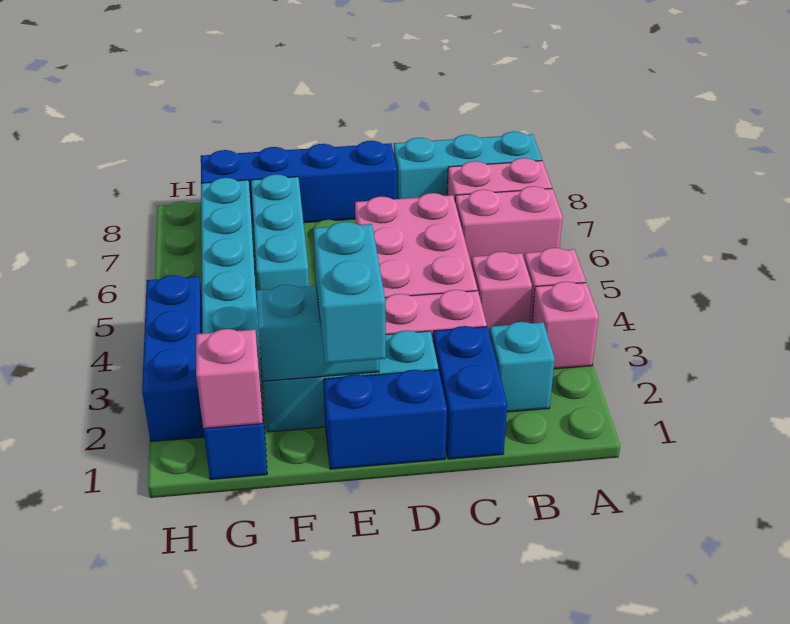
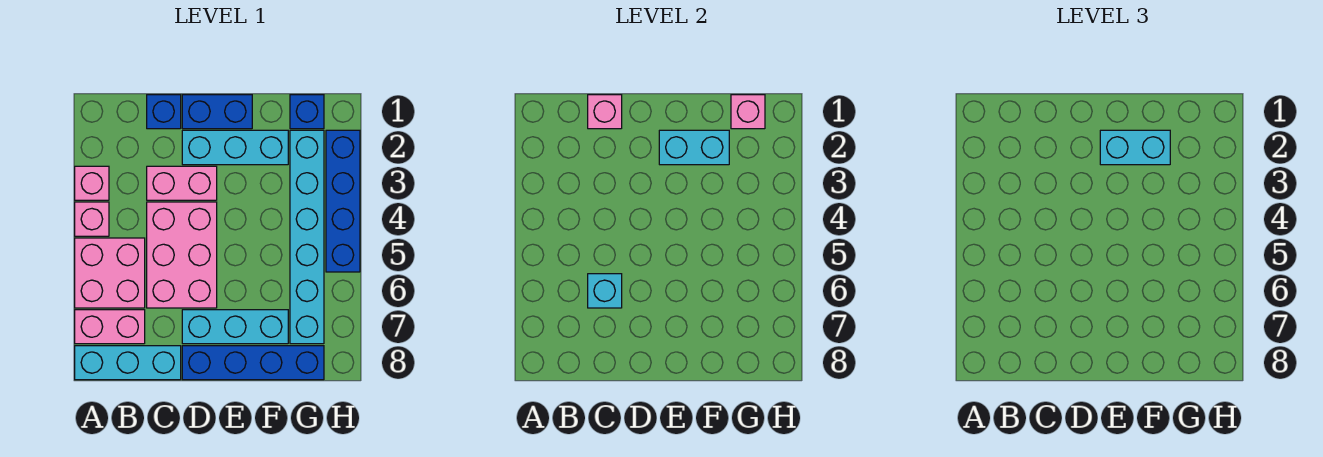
pink brick A6:B6 level 1 -> pink brick A5:B6 level 1
cyan brick B2 level 1 -> cyan brick C6 level 2
pink brick B4 level 1 -> pink brick C1 level 2
blue brick C1:C2 level 1 -> blue brick C1 level 1
cyan brick E1:E2 level 3 -> cyan brick E2:F2 level 3
cyan brick F5:F7 level 1 -> cyan brick D7:F7 level 1
blue brick H2:H4 level 1 -> blue brick H2:H5 level 1

